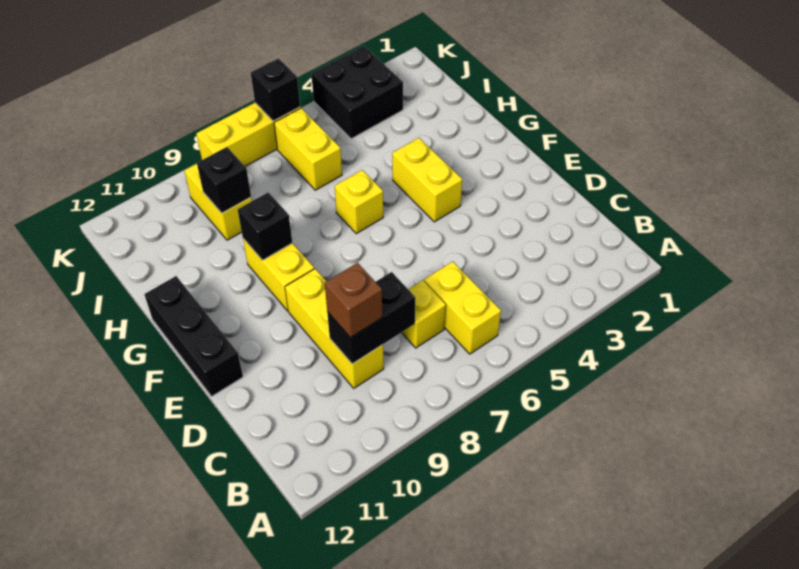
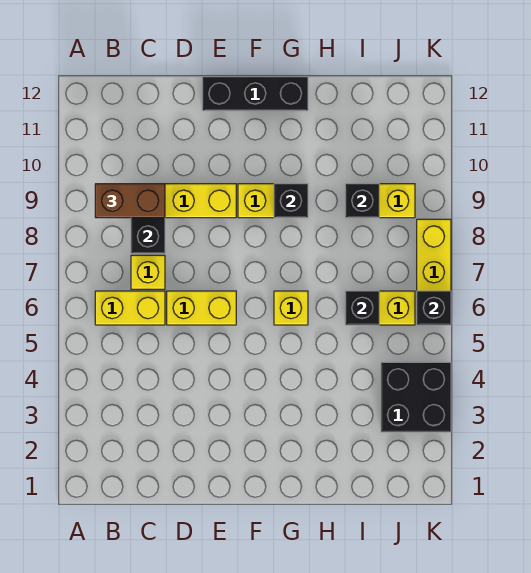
brown brick C9 level 3 -> brown brick B9:C9 level 3
yellow brick F4:G4 level 1 -> yellow brick D6:E6 level 1
none -> black brick I6 level 2

